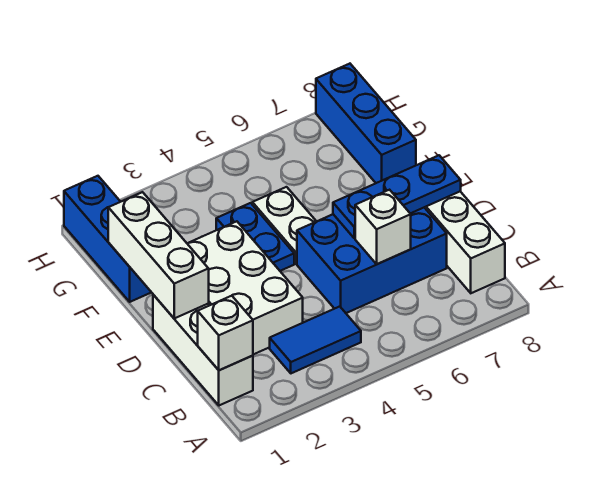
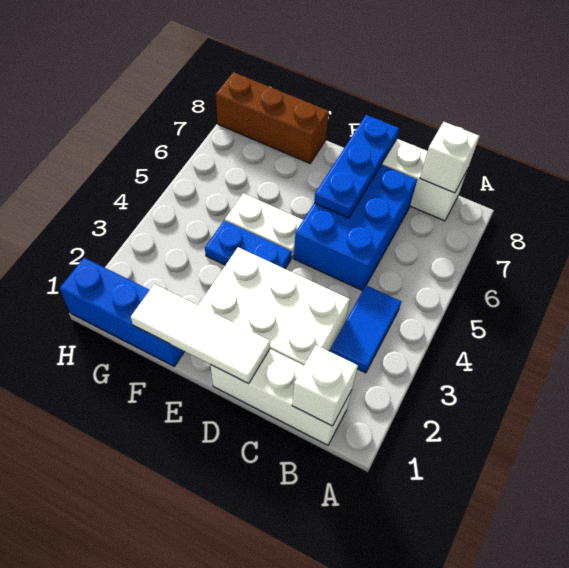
white brick C6 level 2 -> white brick B8 level 2
white brick D1:F1 level 2 -> white tile D1:F1 level 2
blue brick F8:H8 level 1 -> brown brick F8:H8 level 1

